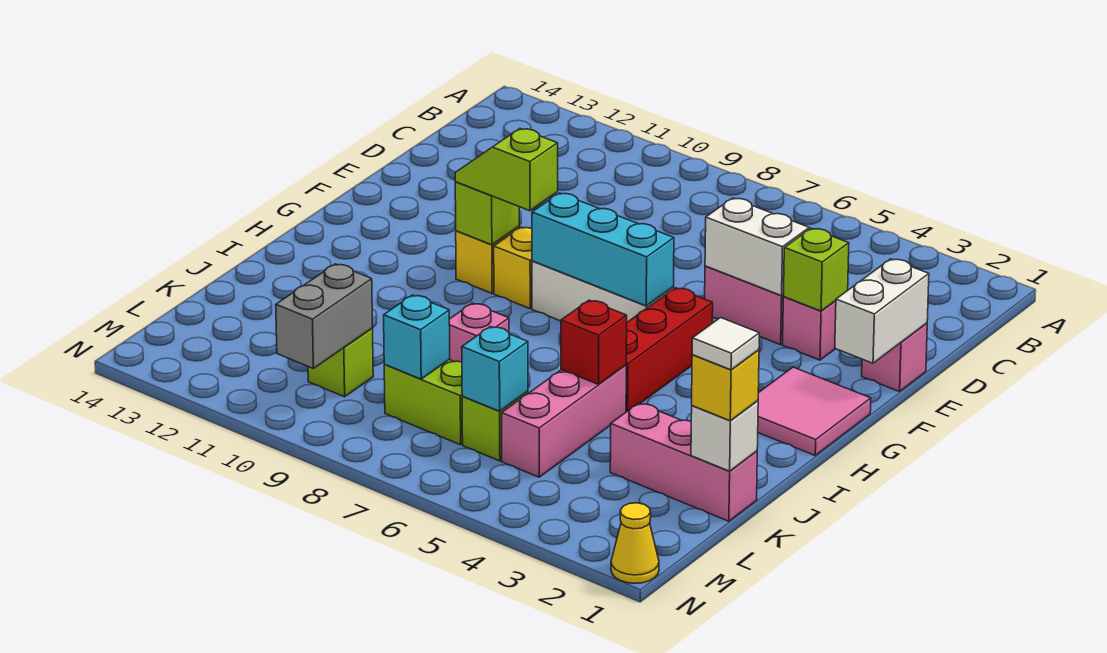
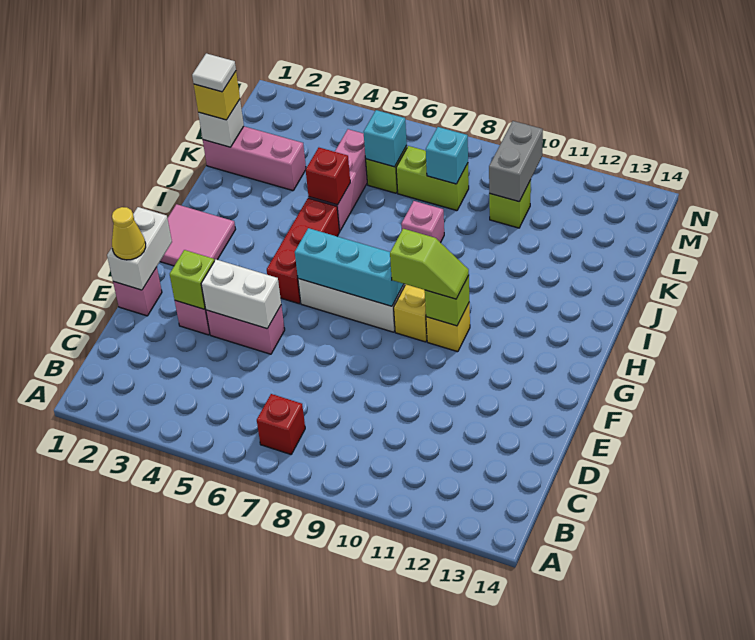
none -> red brick B7 level 1
yellow cone N1 level 1 -> yellow cone E1 level 3

